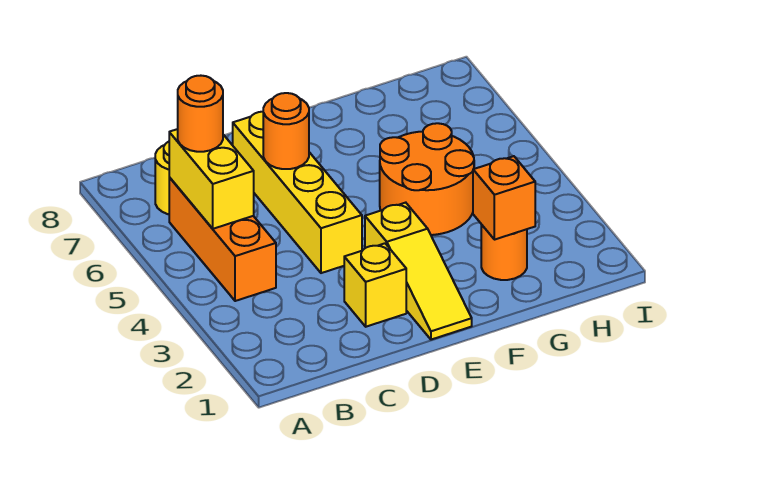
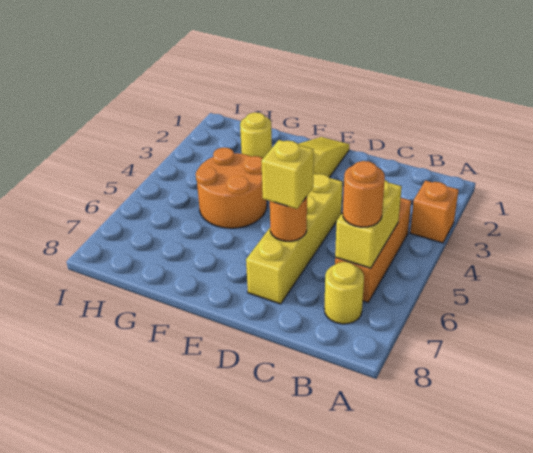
yellow brick D2 level 1 -> yellow brick D6 level 3
orange round brick G2 level 1 -> yellow round brick G2 level 1
orange brick G2 level 2 -> orange brick A3 level 1

